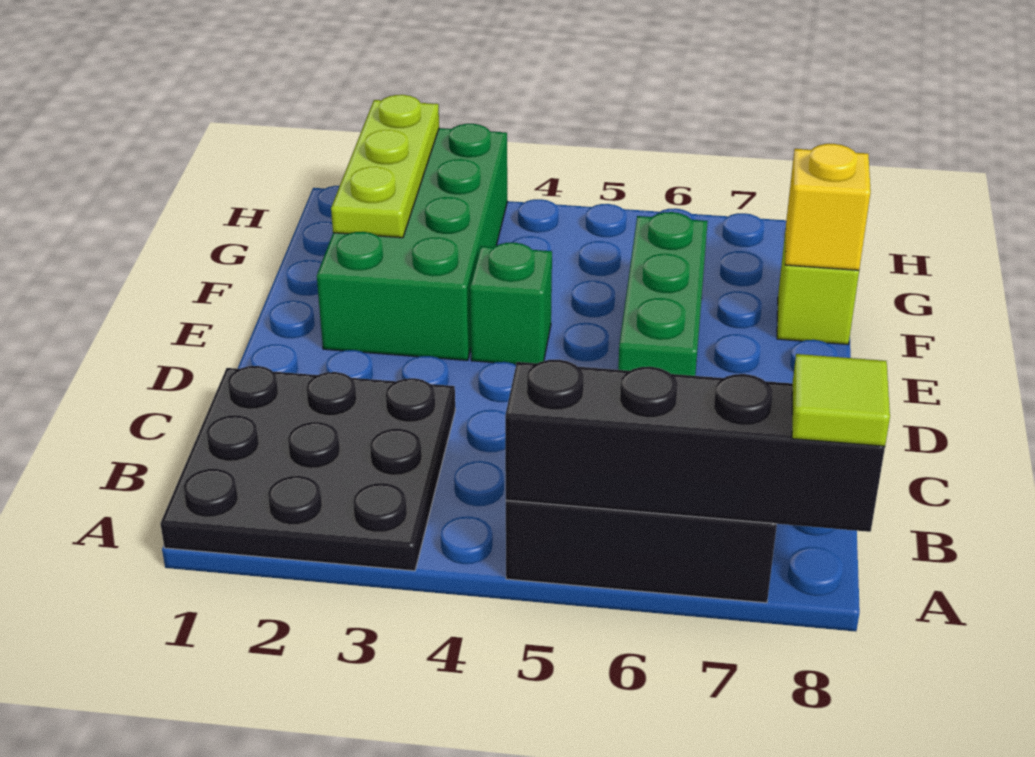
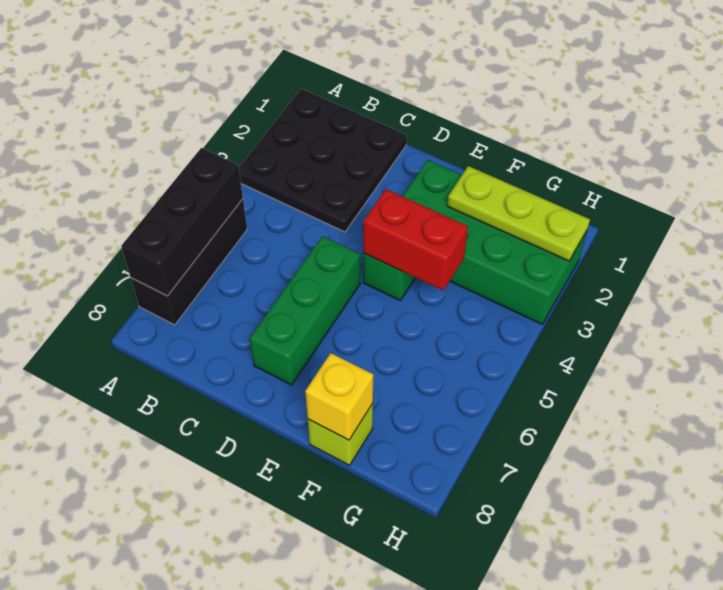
black brick A5:A8 level 2 -> black brick A5:A7 level 2
lime tile A8 level 3 -> none
green brick D6:F6 level 1 -> green brick D5:D7 level 1
none -> red brick E4:F4 level 2

